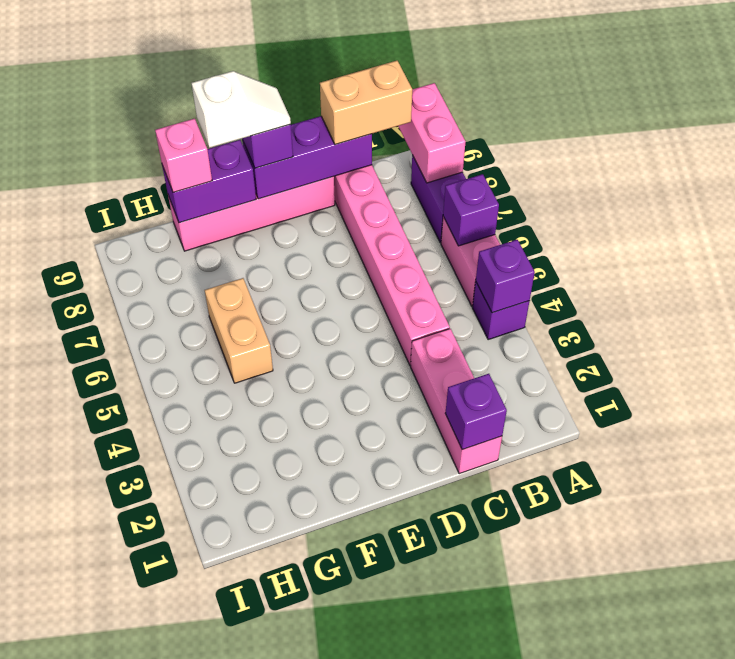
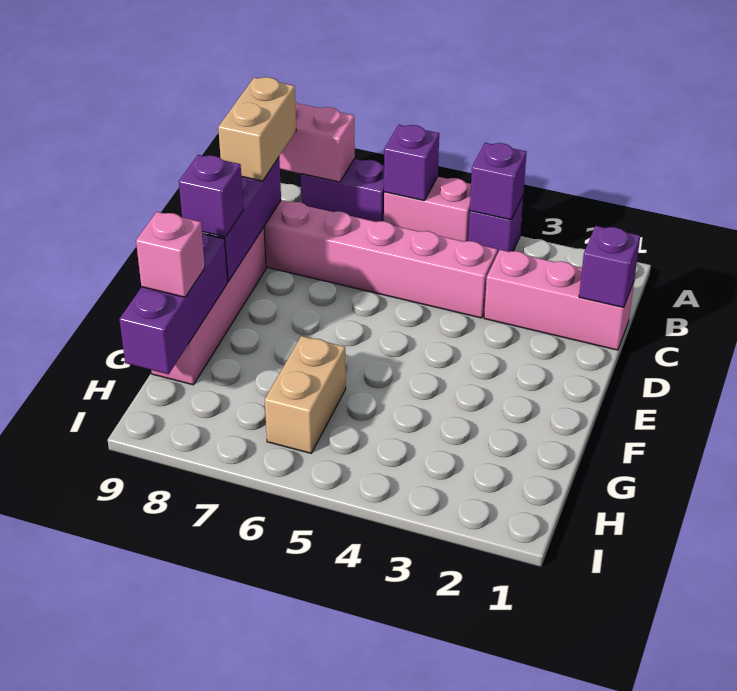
white slope E9:F9 level 4 top F -> none
purple brick F9:G9 level 2 -> purple brick F9:H9 level 2
tan brick G5:G6 level 1 -> tan brick G6:H6 level 1

